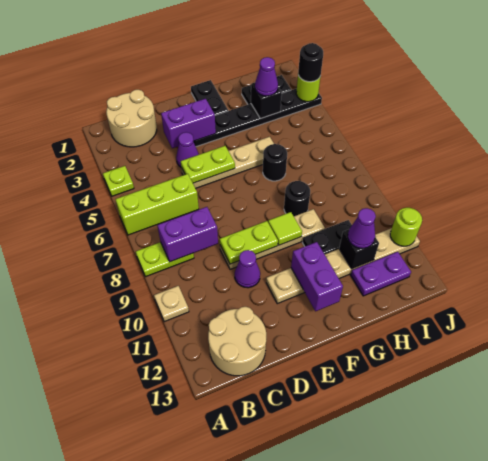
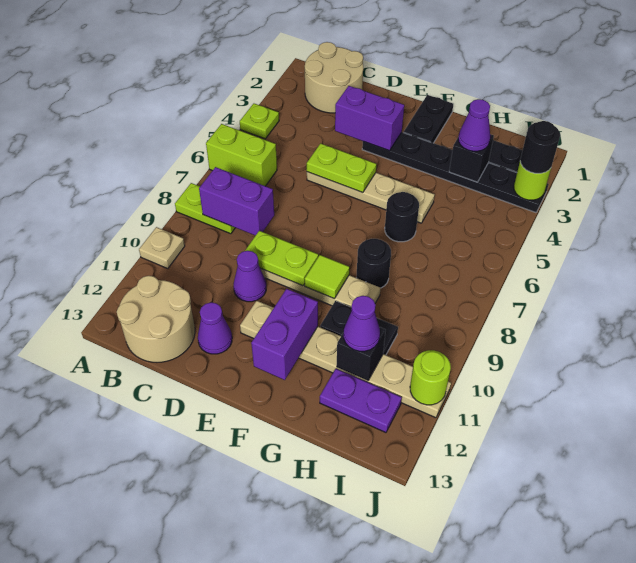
lime brick A6:C6 level 1 -> lime brick A6:B6 level 1
purple cone D4 level 1 -> purple cone D12 level 1

